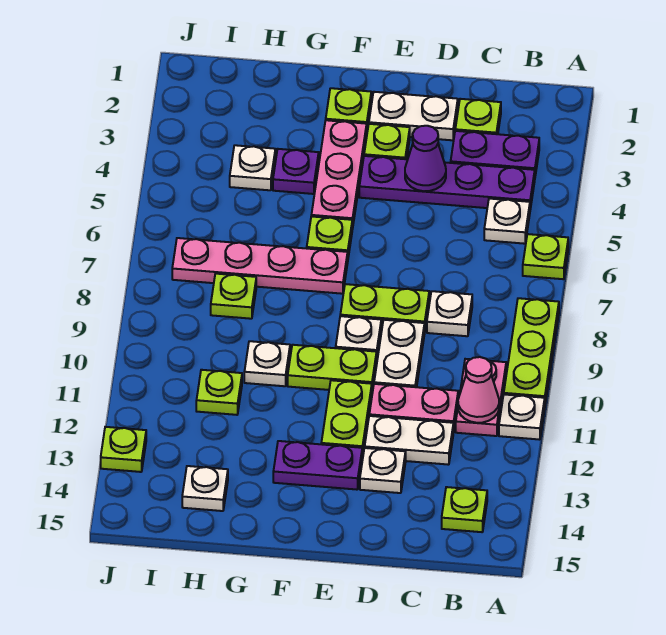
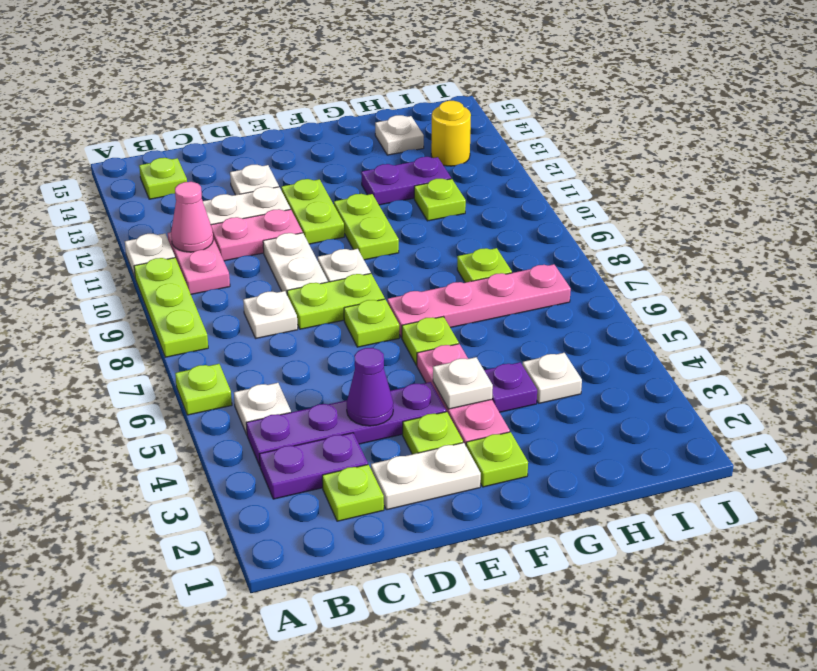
lime plate E10:F10 level 1 -> lime plate F10:F11 level 1
purple plate E13:F13 level 1 -> purple plate G12:H12 level 1
white plate G10 level 1 -> white plate F4 level 2
none -> yellow round brick I13 level 1
lime plate J13 level 1 -> lime plate E7 level 1

